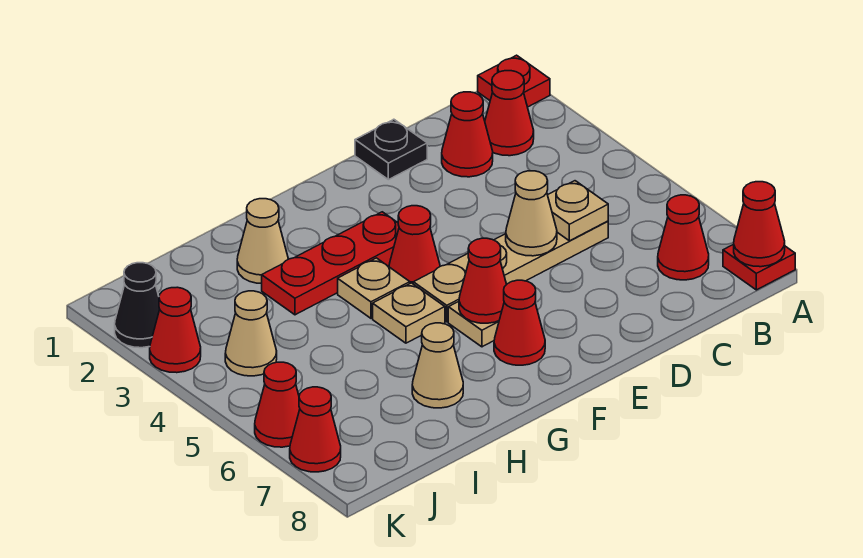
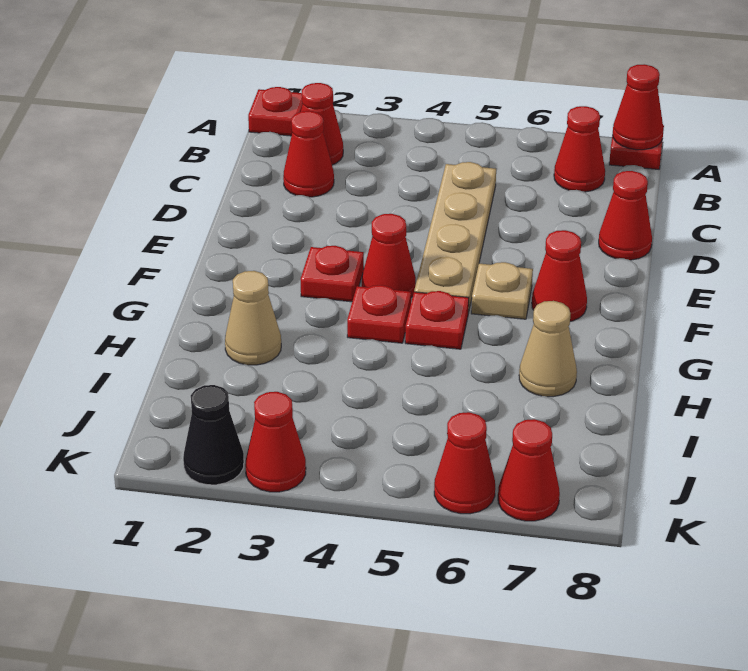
tan plate C5 level 2 -> none
black plate D1 level 1 -> none
tan cone D5 level 2 -> none
red plate F3:H3 level 1 -> red plate F3 level 1
red cone F6 level 2 -> red cone D8 level 1
tan plate G4 level 1 -> red plate G4 level 1
tan plate G5 level 1 -> red plate G5 level 1
tan cone J4 level 1 -> none

